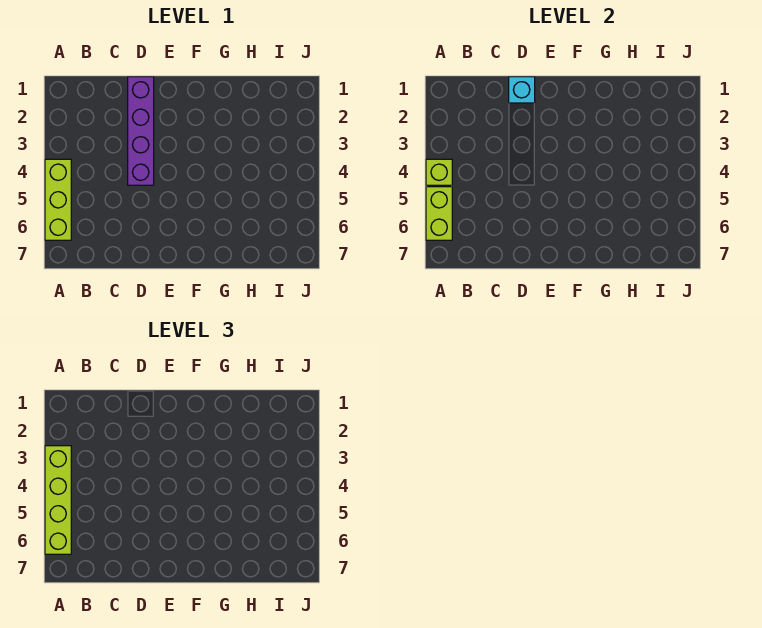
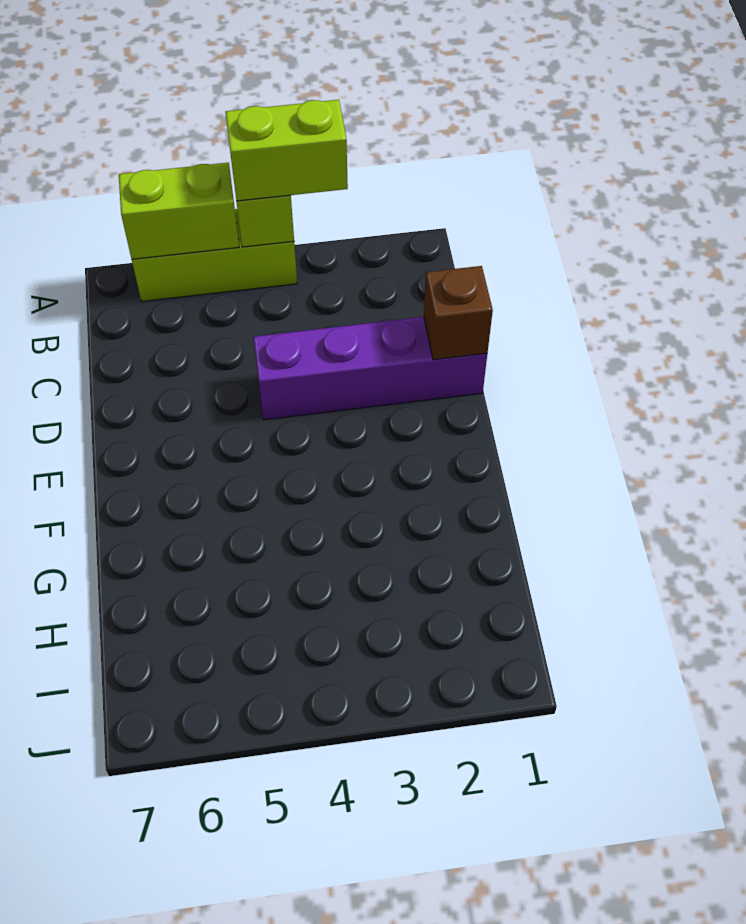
lime brick A3:A6 level 3 -> lime brick A3:A4 level 3
cyan brick D1 level 2 -> brown brick D1 level 2

